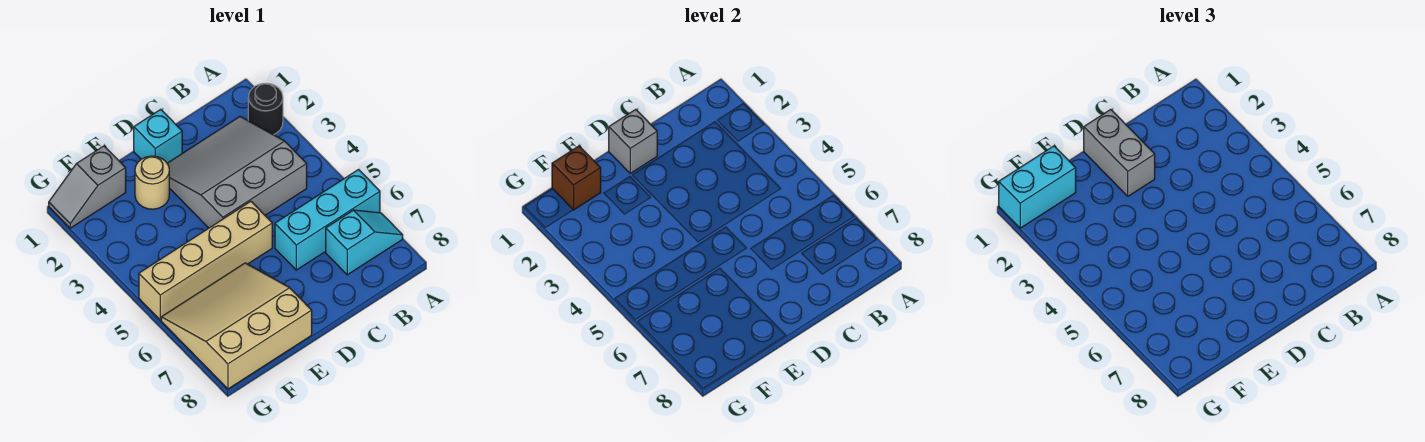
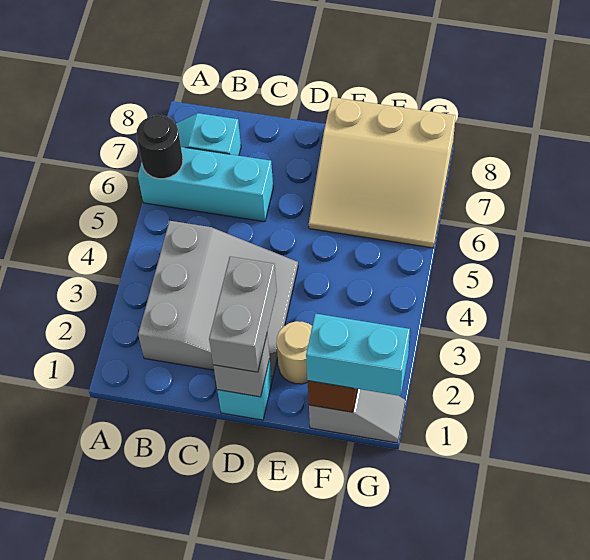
black round brick A2 level 1 -> black round brick A6 level 2
grey slope B2:D4 level 1 top 4 -> grey slope B2:D4 level 1 top B
tan brick D5:G5 level 1 -> none

